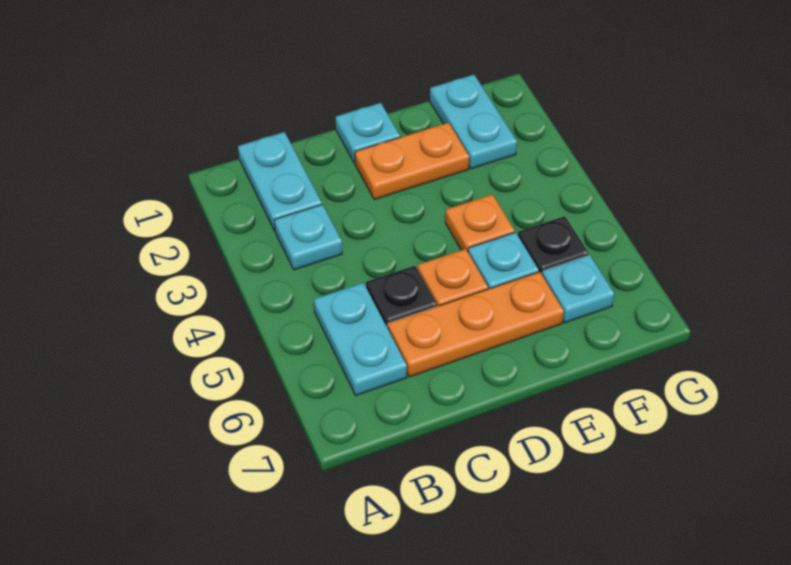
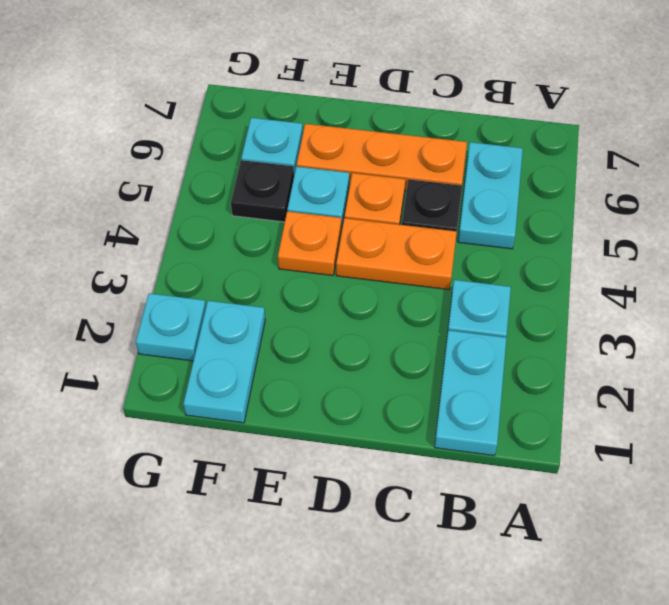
cyan plate D1 level 1 -> cyan plate G2 level 1
orange plate D2:E2 level 1 -> orange plate C4:D4 level 1

